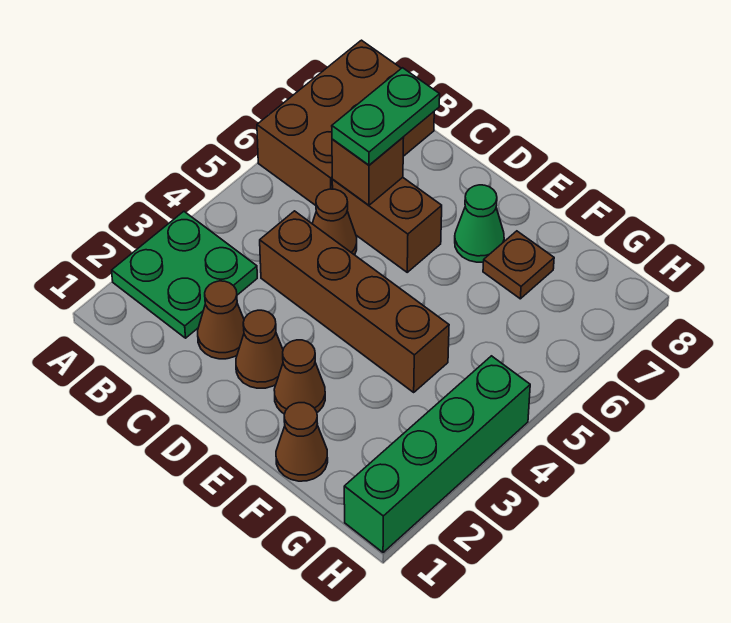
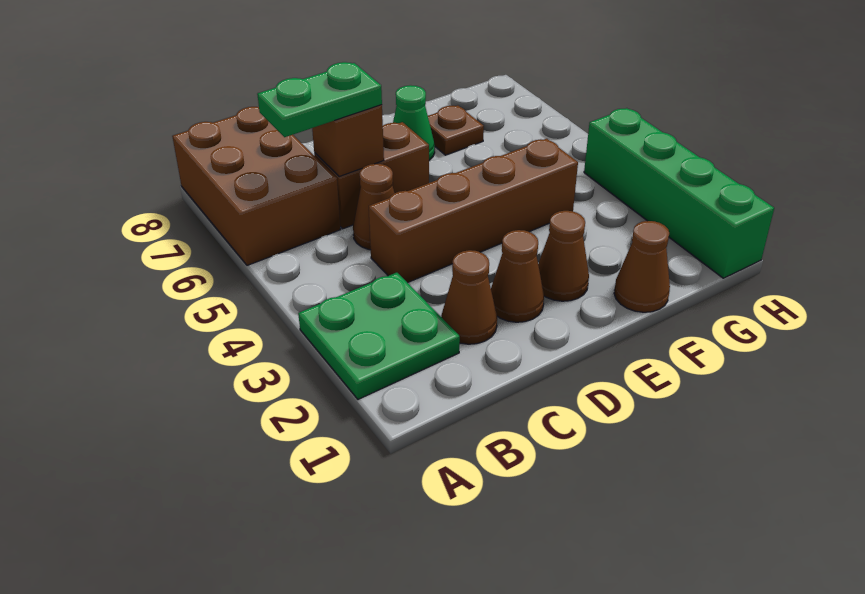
green plate C6:C7 level 3 -> green plate B6:C6 level 3

